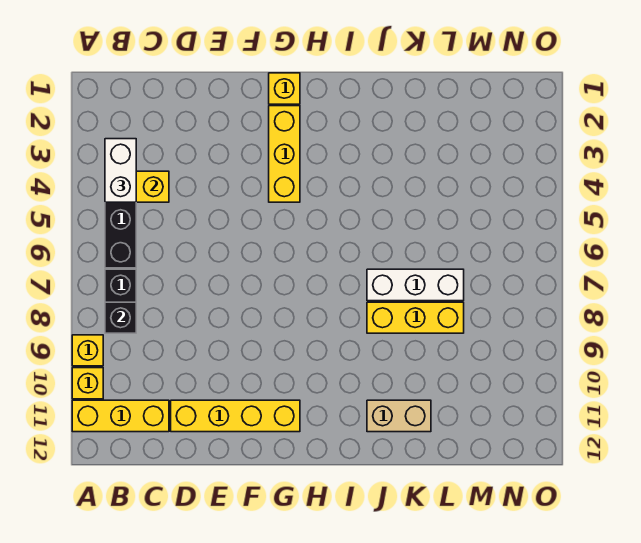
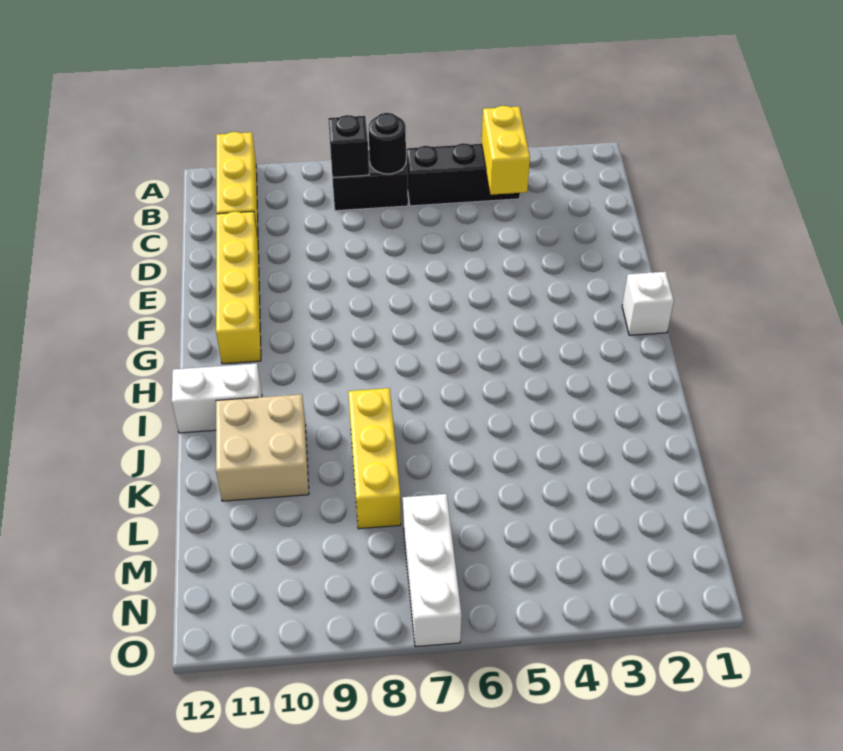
yellow brick A9 level 1 -> none
yellow brick A10 level 1 -> none
white brick B3:B4 level 3 -> white brick I11:I12 level 1
none -> black round brick B7 level 2
yellow brick G1 level 1 -> white brick G1 level 1
yellow brick G2:G4 level 1 -> none
white brick J7:L7 level 1 -> white brick M7:O7 level 1
tan brick J11:K11 level 1 -> tan brick J10:K11 level 1

